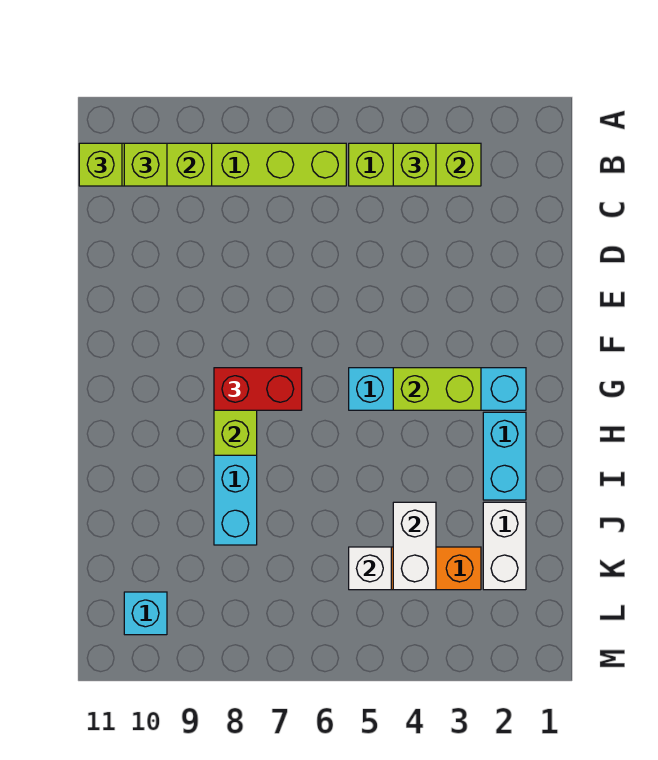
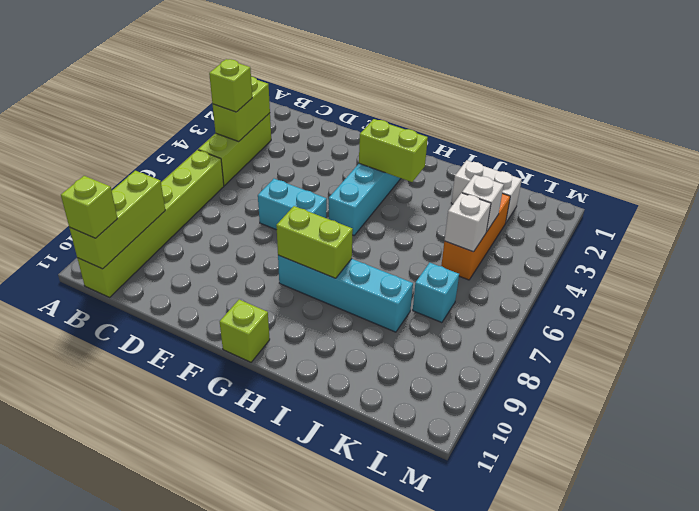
lime brick B10 level 3 -> lime brick G11 level 1
lime brick G3:G4 level 2 -> lime brick G3:H3 level 2
red brick G7:G8 level 3 -> none
cyan brick H2:I2 level 1 -> cyan brick E6:F6 level 1
white brick J4:K4 level 2 -> white brick K4 level 2
cyan brick L10 level 1 -> cyan brick K7 level 1

